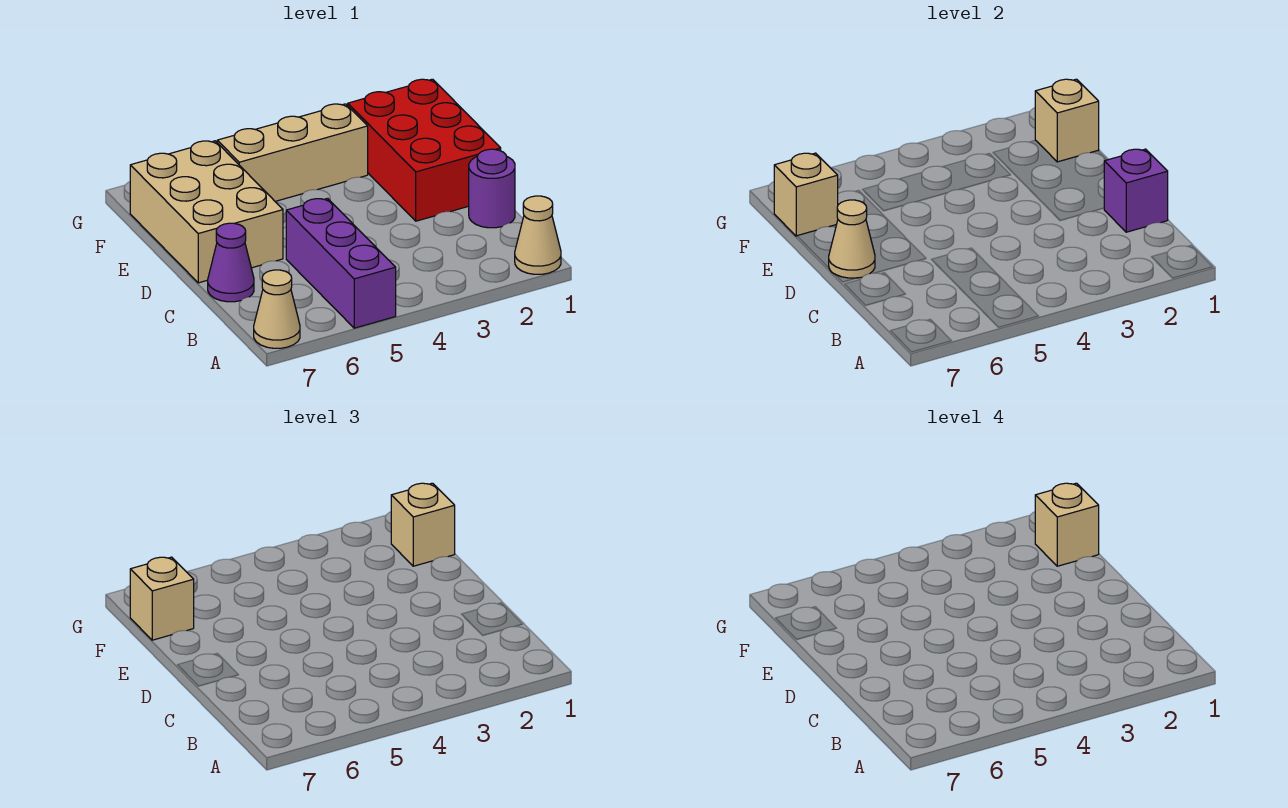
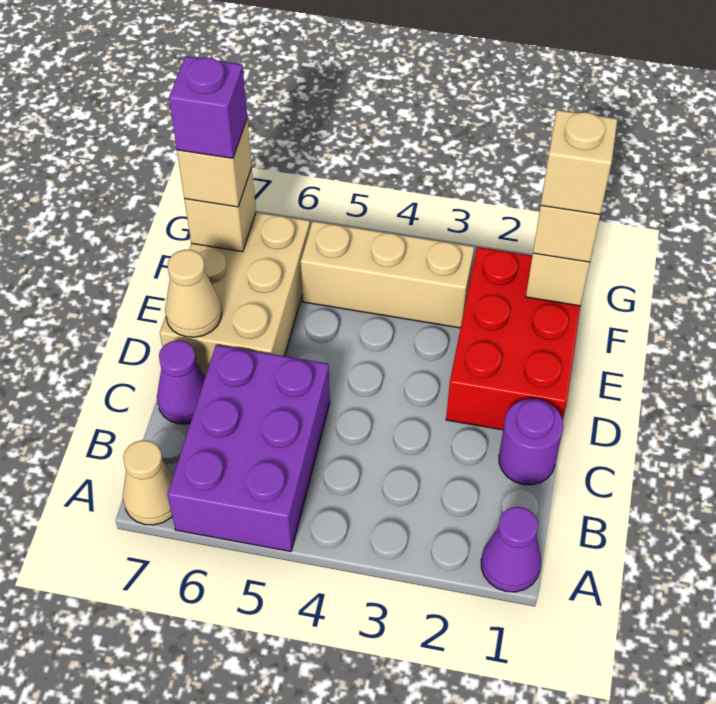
tan cone A1 level 1 -> purple cone A1 level 1
purple brick A5:C5 level 1 -> purple brick A5:C6 level 1
purple brick C1 level 2 -> purple brick F7 level 4

